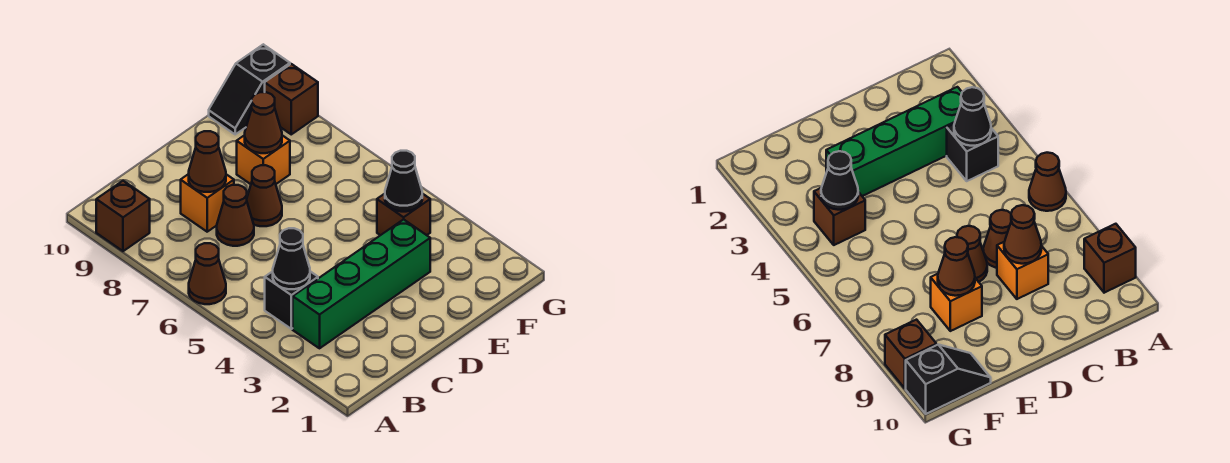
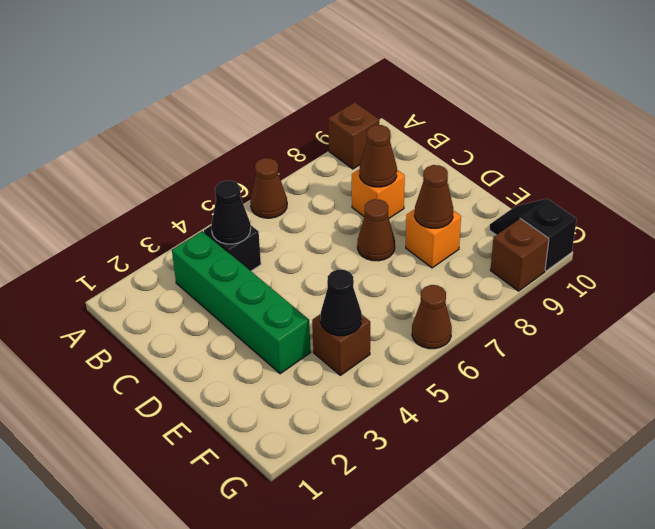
brown cone C7 level 1 -> brown cone G6 level 1

